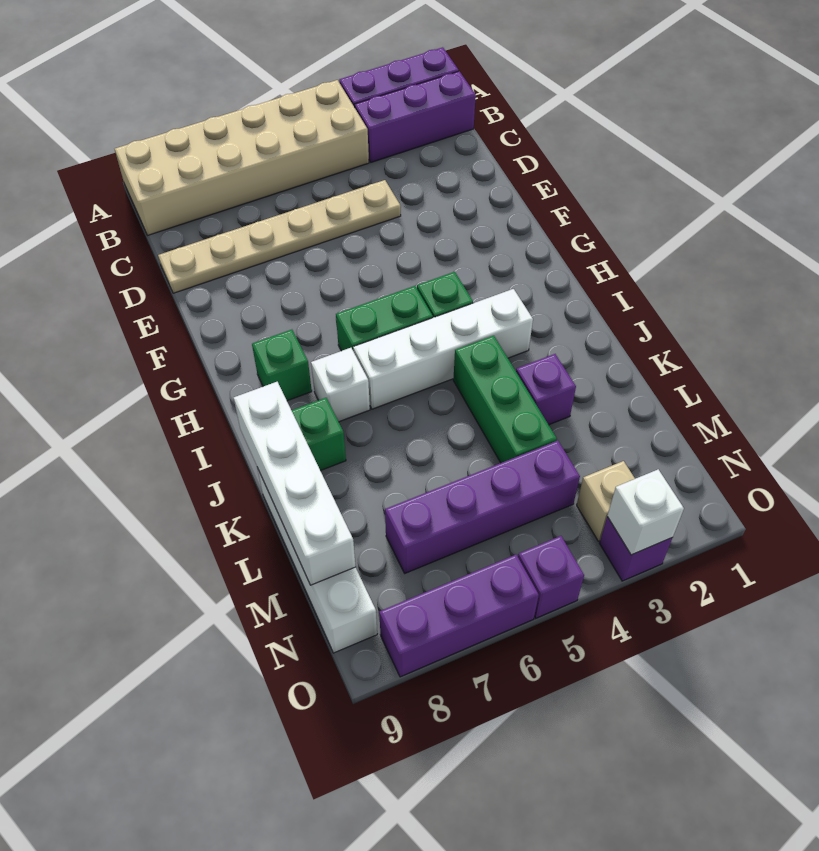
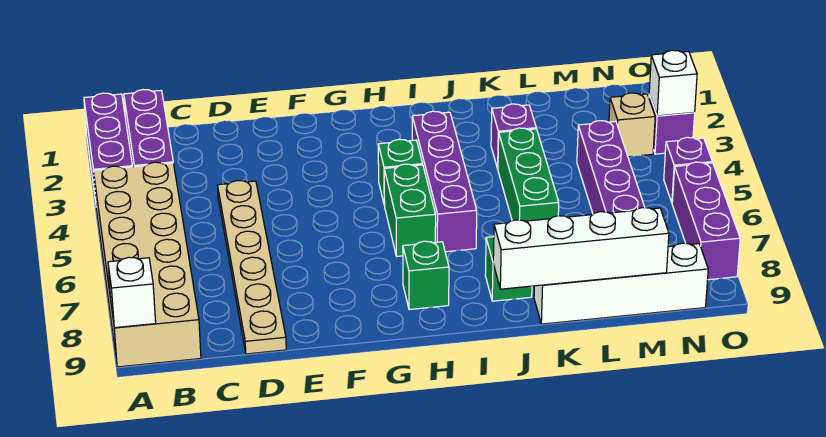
white brick I3:I6 level 1 -> purple brick I3:I6 level 1
white brick I7 level 1 -> white brick A9 level 2
green brick J4:L4 level 1 -> green brick K4:K6 level 1

